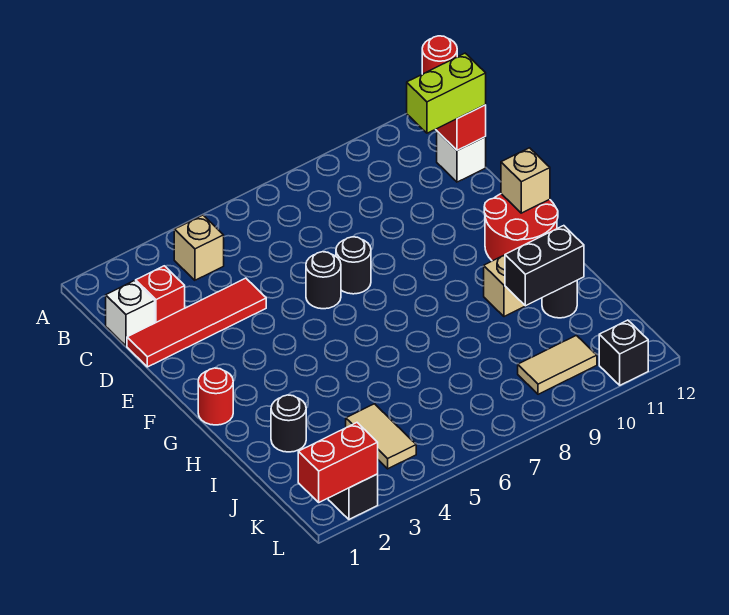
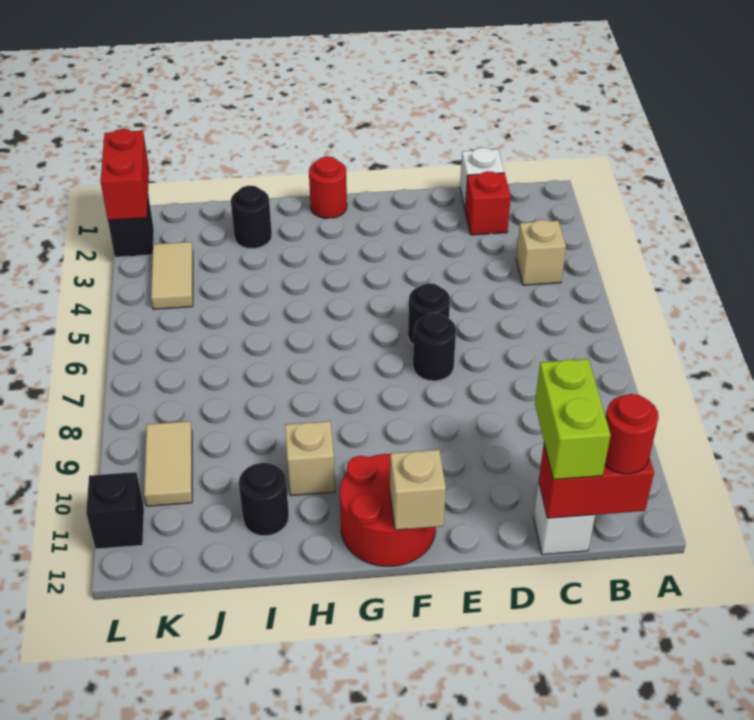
red tile D1:D4 level 1 -> none
black brick I10:I11 level 2 -> none
tan tile J4:K4 level 1 -> tan tile K3:K4 level 1

